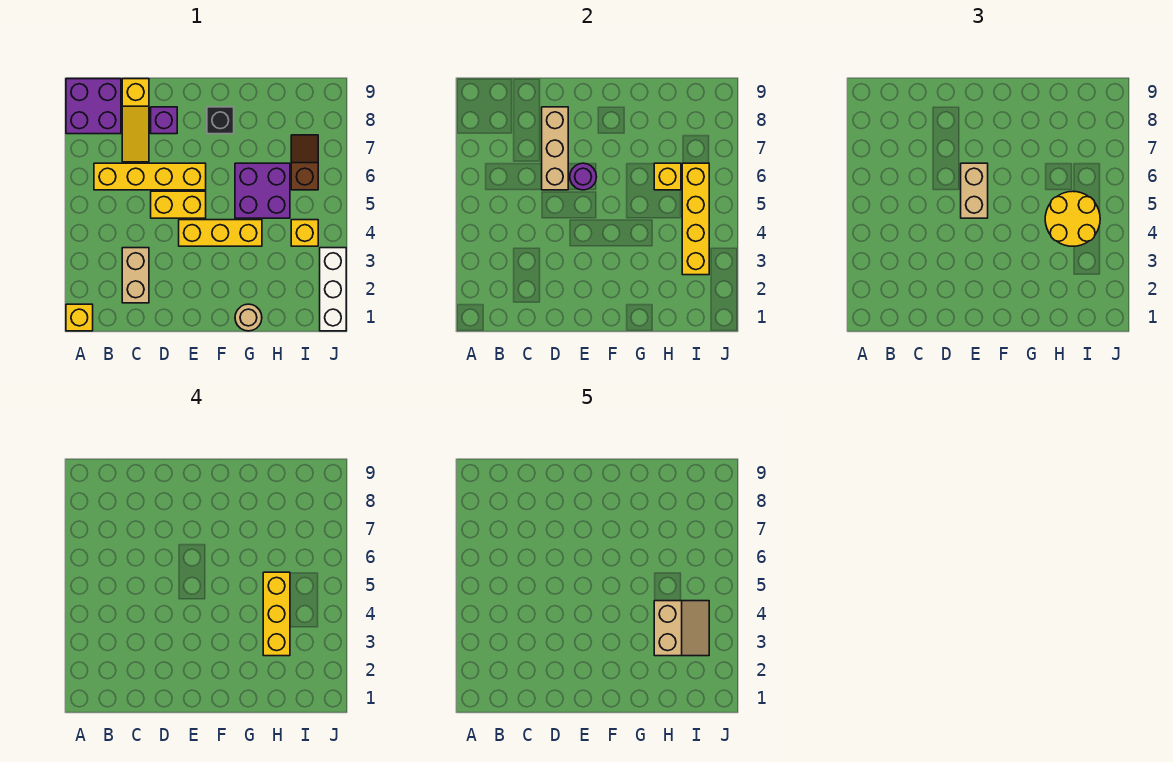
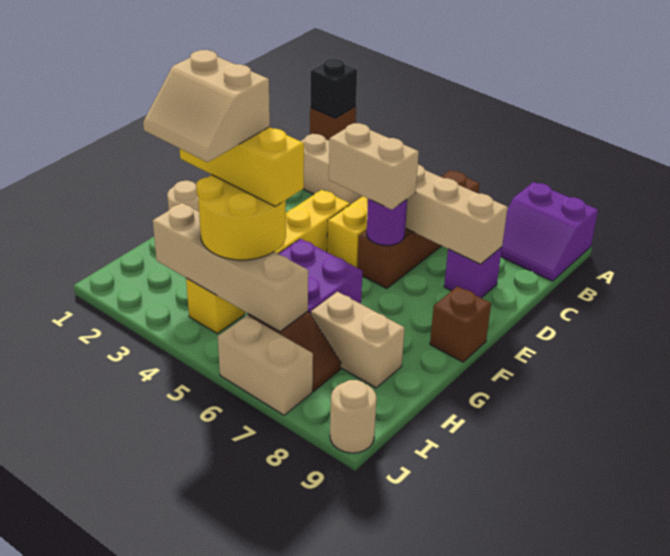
yellow brick A1 level 1 -> brown brick A1 level 1
purple brick A8:B9 level 1 -> purple slope A8:B9 level 1 top A
yellow brick B6:E6 level 1 -> brown brick B6:E6 level 1
yellow slope C7:C9 level 1 top 9 -> none
black brick F8 level 1 -> black brick A1 level 2
none -> brown brick F9 level 1
yellow brick H6 level 2 -> none
none -> tan brick H7:H8 level 1
yellow brick I3:I6 level 2 -> tan brick I3:I6 level 2
white brick J1:J3 level 1 -> none
none -> tan brick J6:J7 level 1
none -> tan round brick J9 level 1

